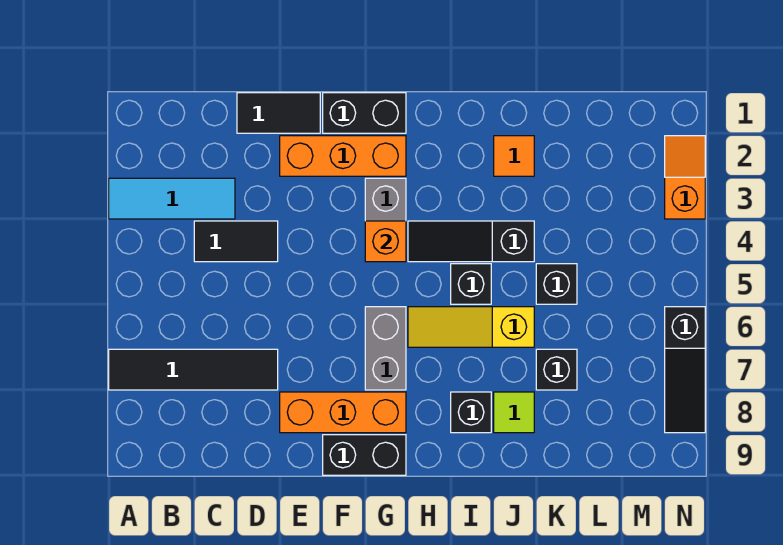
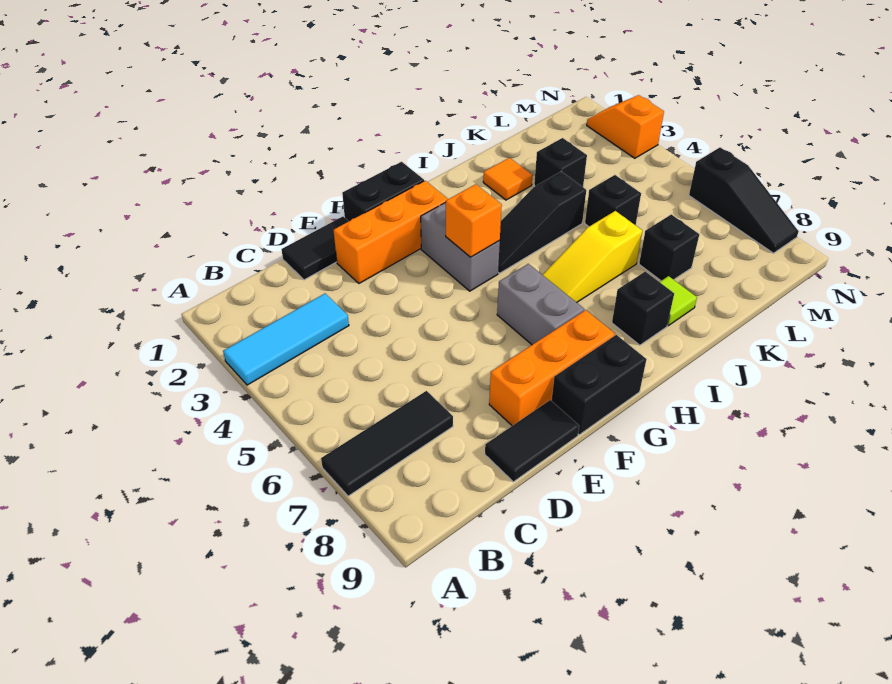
black tile A7:D7 level 1 -> black tile A7:C7 level 1
black tile C4:D4 level 1 -> black tile D9:E9 level 1
black brick I5 level 1 -> black brick K3 level 1

